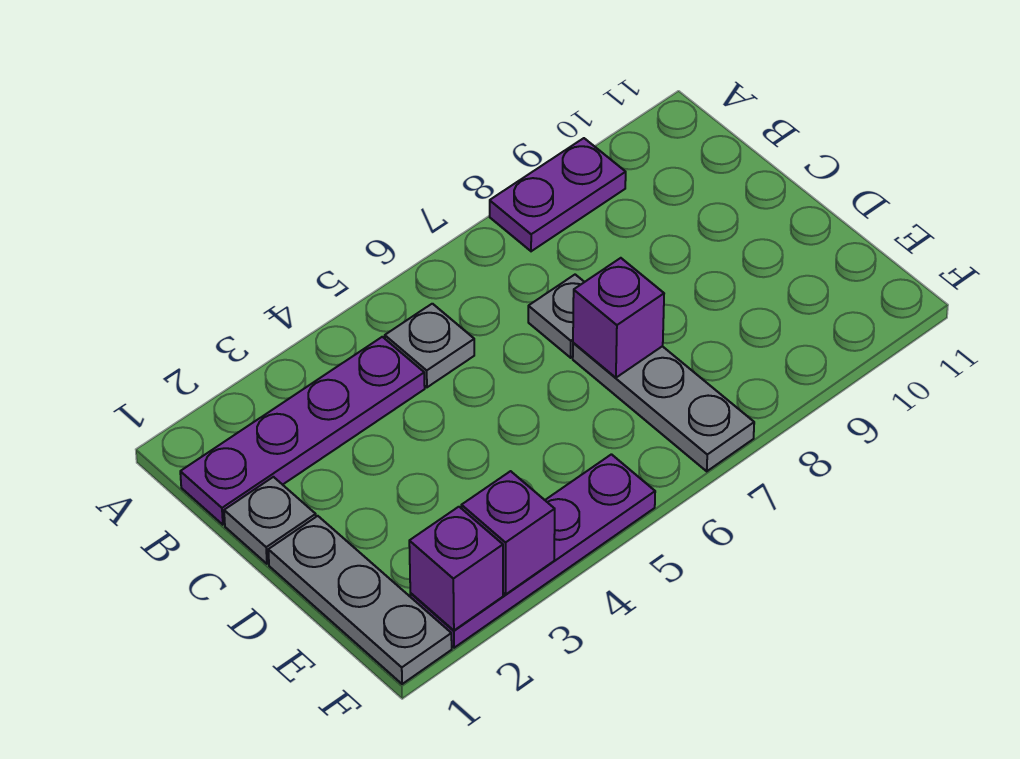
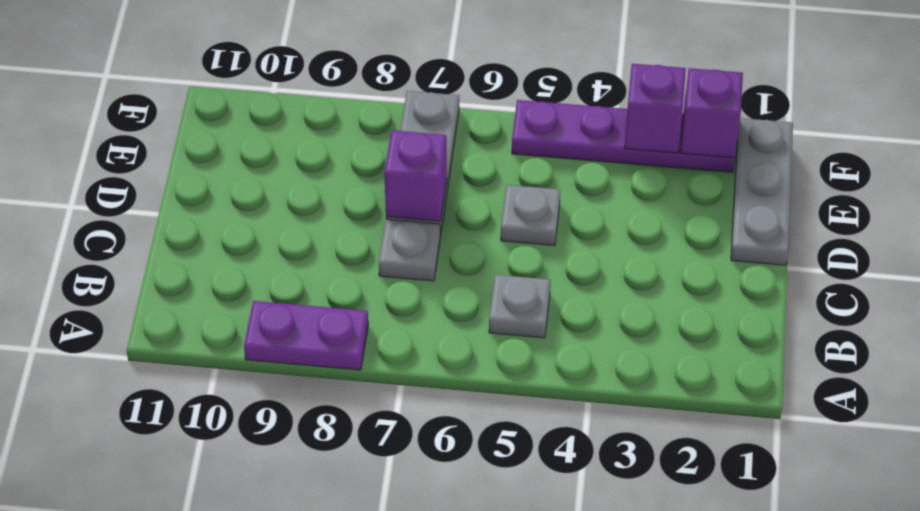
purple plate B1:B4 level 1 -> none
grey plate C1 level 1 -> grey plate D5 level 1

